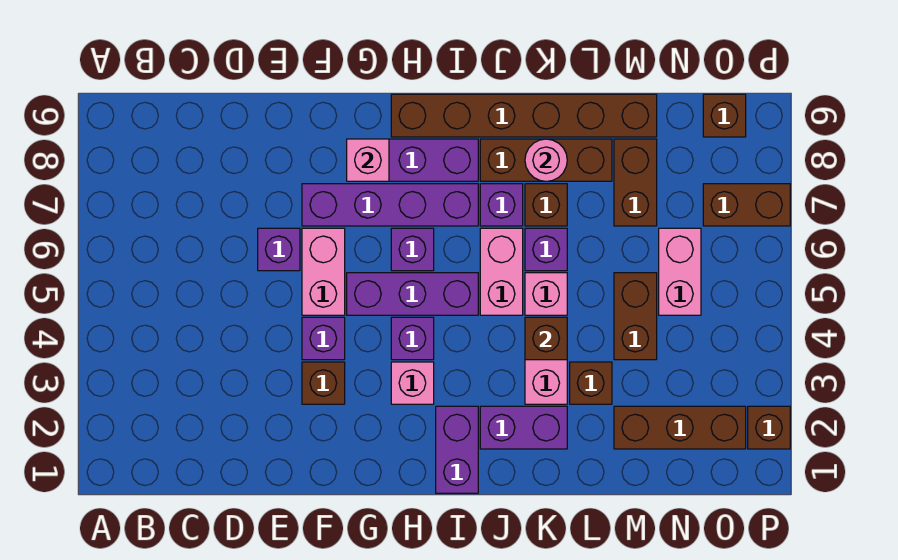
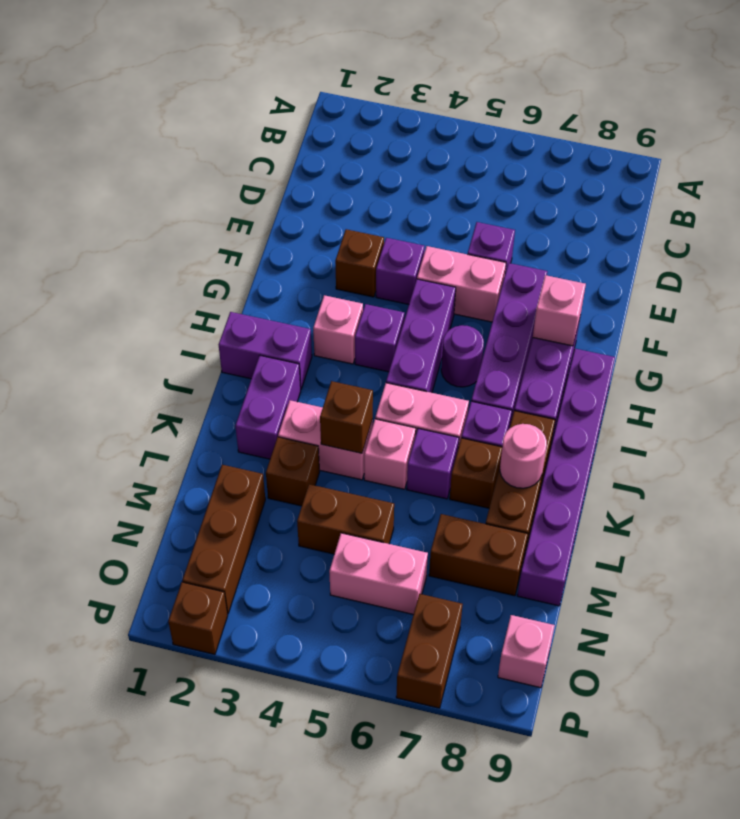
purple brick H6 level 1 -> purple round brick H6 level 1
brown brick H9:M9 level 1 -> purple brick H9:M9 level 1
brown brick O9 level 1 -> pink brick O9 level 1

